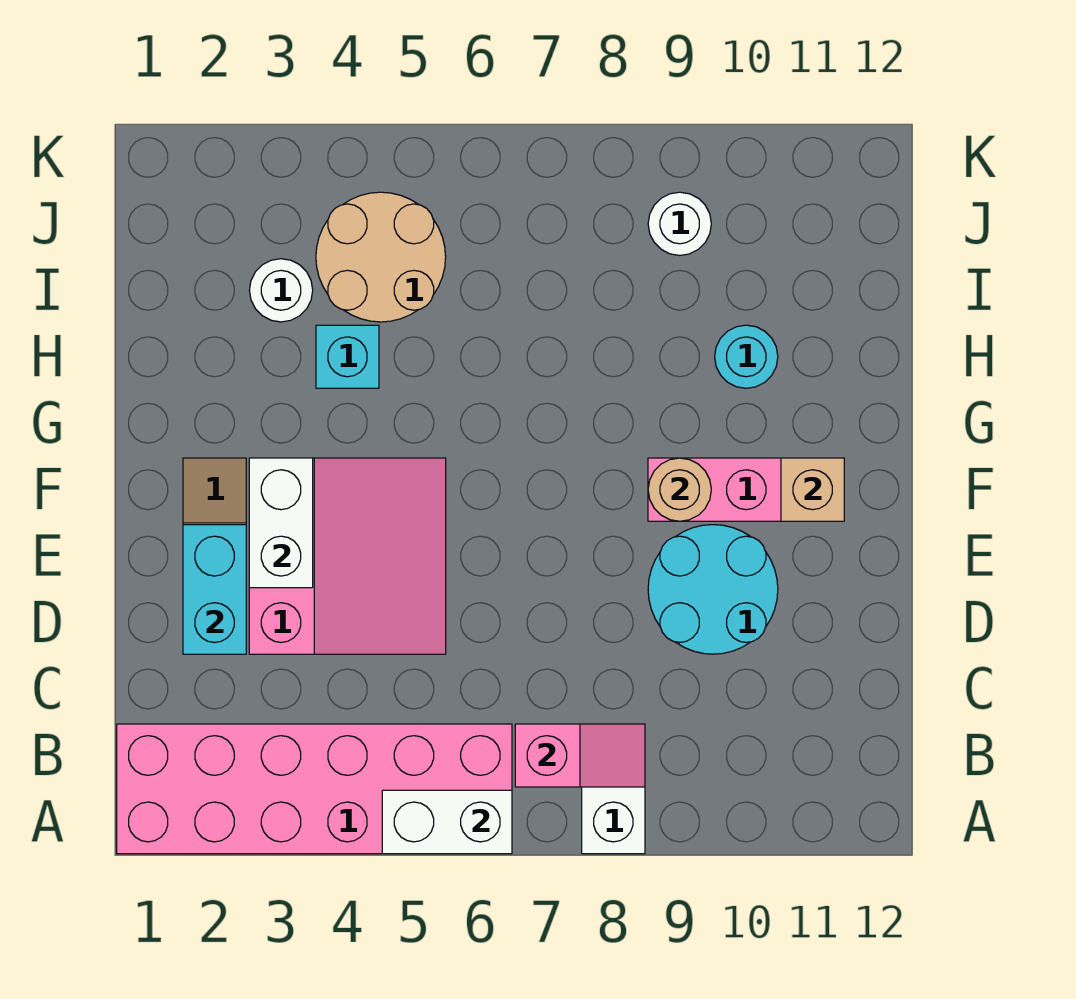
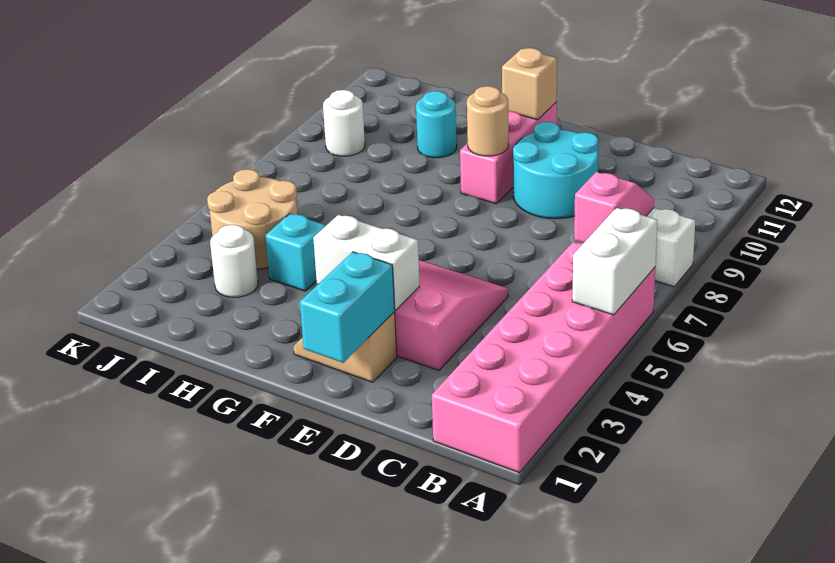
cyan brick D2:E2 level 2 -> cyan brick E1:E2 level 2

